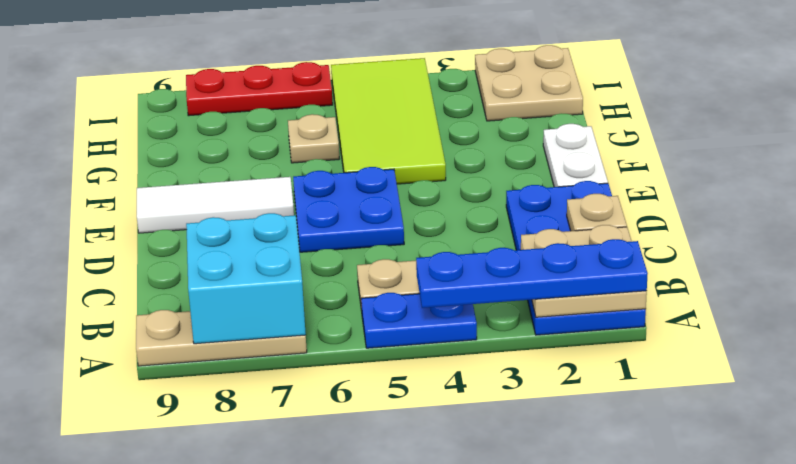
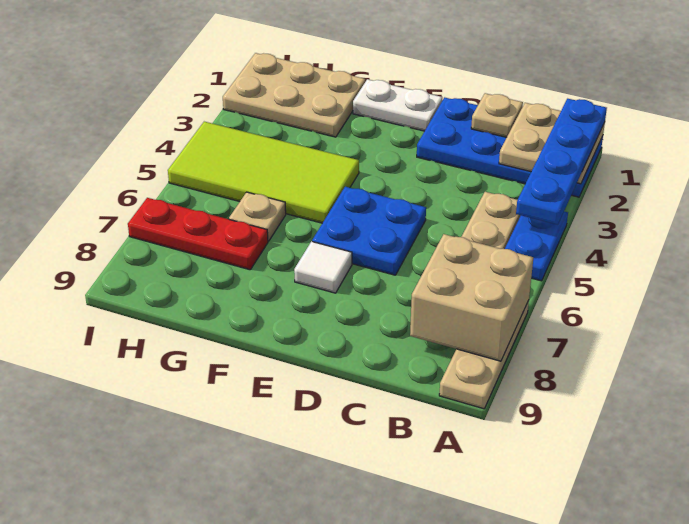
cyan brick A7:B8 level 2 -> tan brick A7:B8 level 2
white tile E7:E9 level 1 -> white tile E7 level 1
tan plate H1:I2 level 1 -> tan plate G1:I2 level 1
red plate I6:I8 level 1 -> red plate G7:I7 level 1

